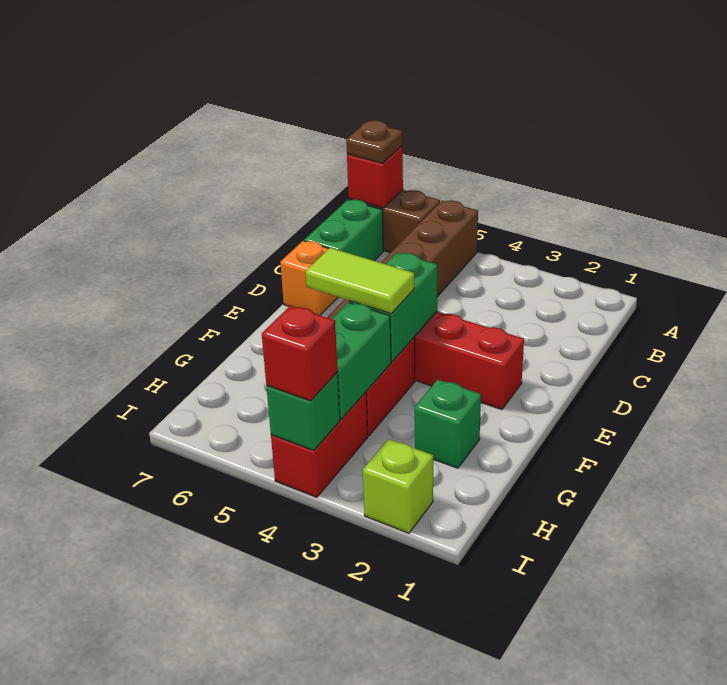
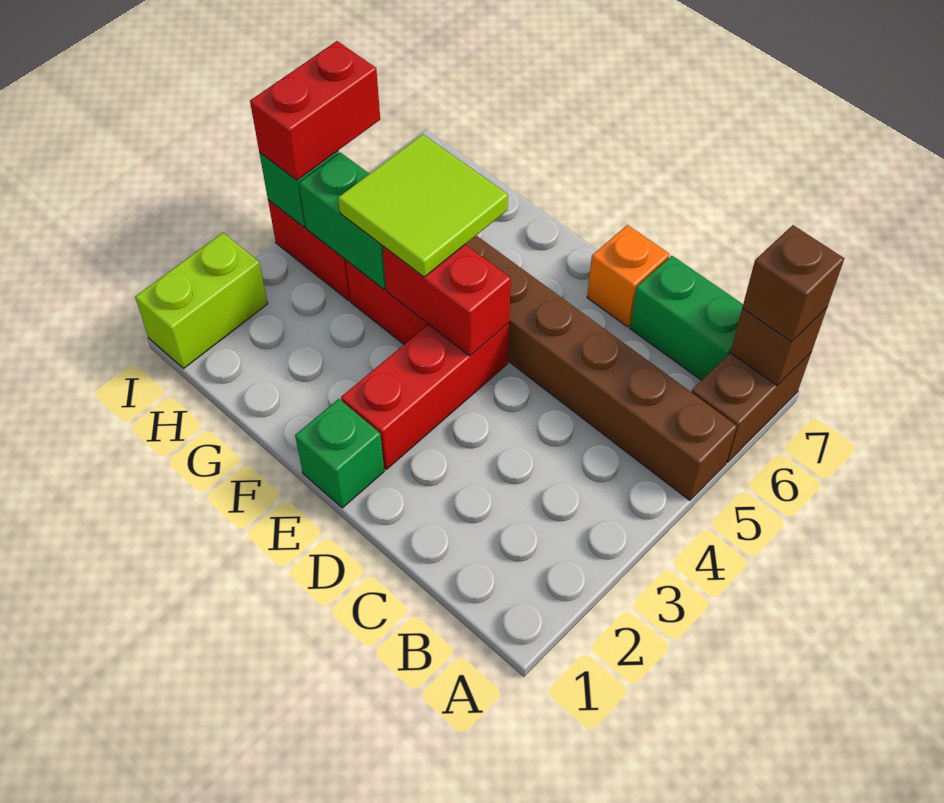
red brick A7 level 2 -> brown brick A7 level 2
brown plate A7 level 3 -> brown brick A7 level 3
green brick E4:F4 level 2 -> red brick E4:F4 level 2
lime tile F4:F5 level 3 -> lime tile F4:G5 level 3
green brick G2 level 1 -> green brick E1 level 1
lime brick I2 level 1 -> lime brick I1:I2 level 1
red brick I4 level 3 -> red brick I4:I5 level 3

